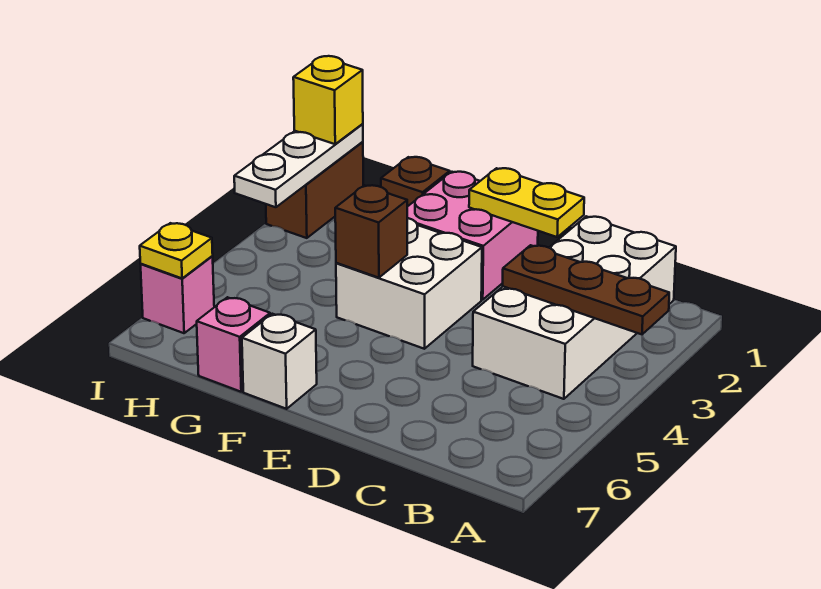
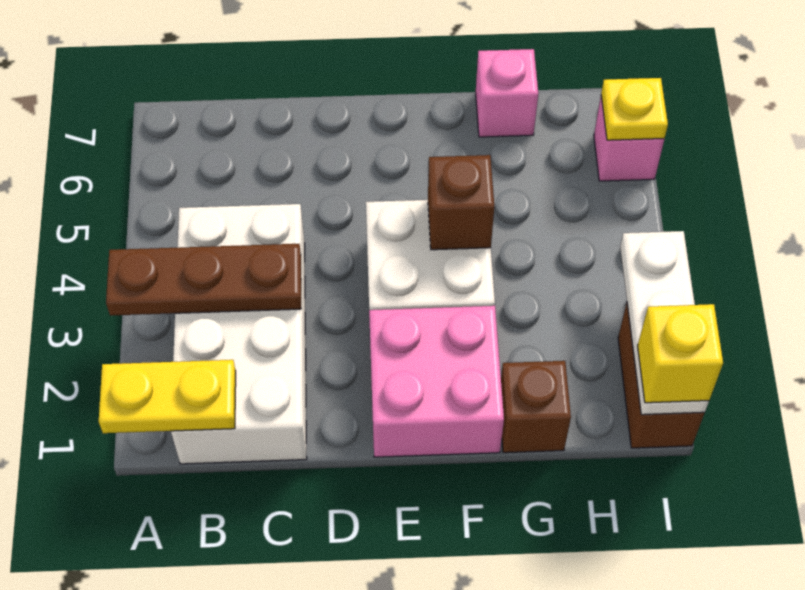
yellow plate D1:E1 level 2 -> yellow plate A1:B1 level 2
white brick F7 level 1 -> none

